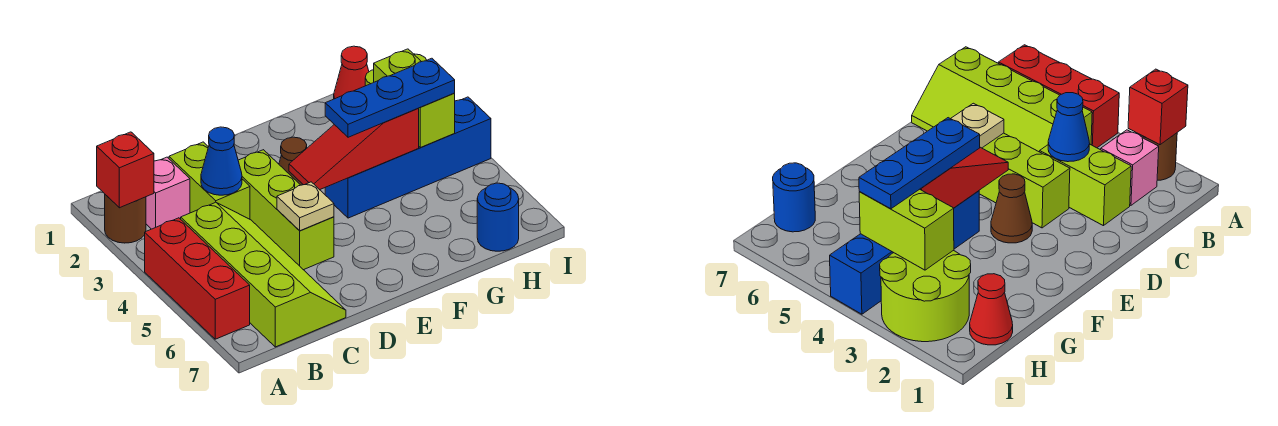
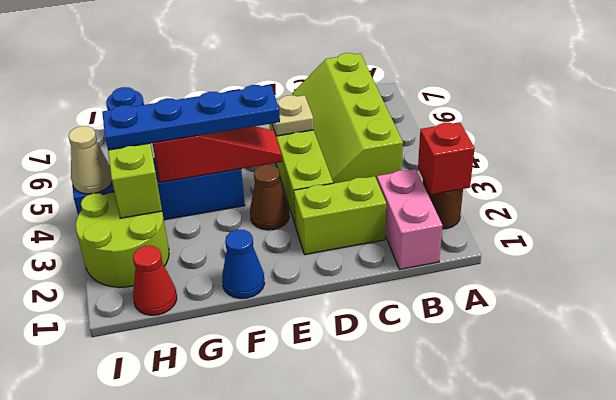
red brick A4:A6 level 1 -> none
pink brick B2 level 1 -> pink brick B1:B2 level 1
lime brick C2:C3 level 1 -> lime brick C2:D2 level 1
blue cone C3 level 2 -> blue cone F1 level 1
blue plate F4:H4 level 3 -> blue plate E4:H4 level 3
none -> tan cone I4 level 2

